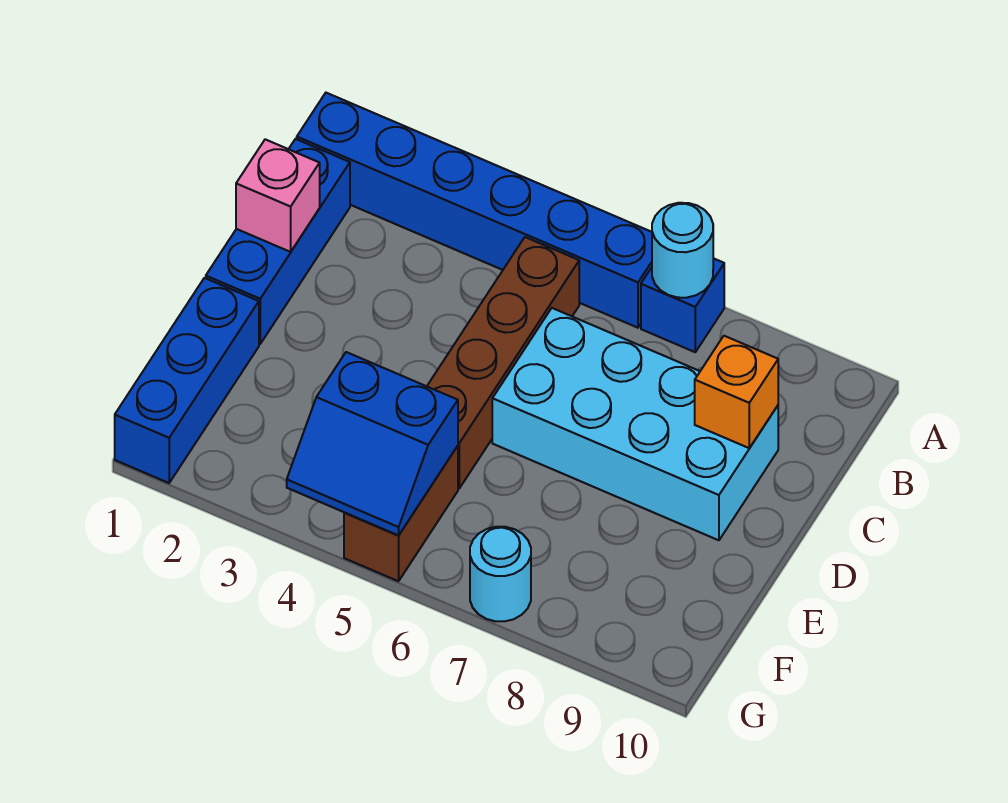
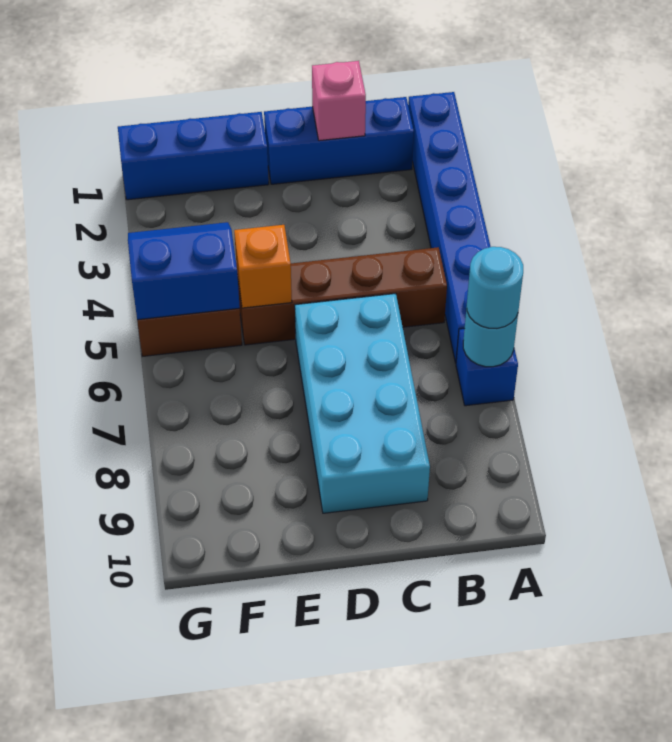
orange brick C9 level 2 -> orange brick E5 level 2
blue slope F4:G5 level 2 top F -> blue slope F4:G5 level 2 top 5
cyan round brick G7 level 1 -> cyan round brick A7 level 3

